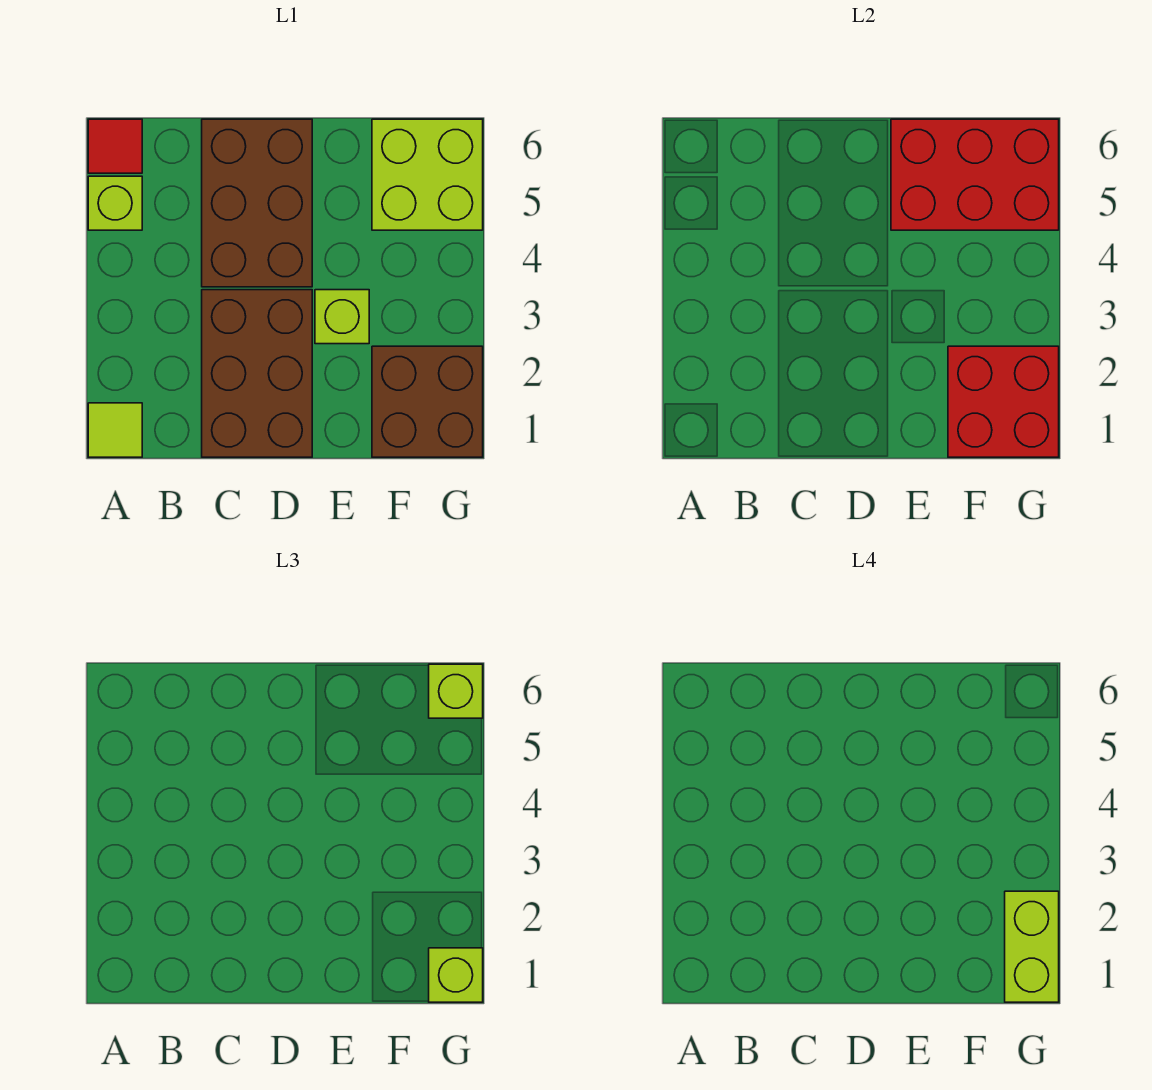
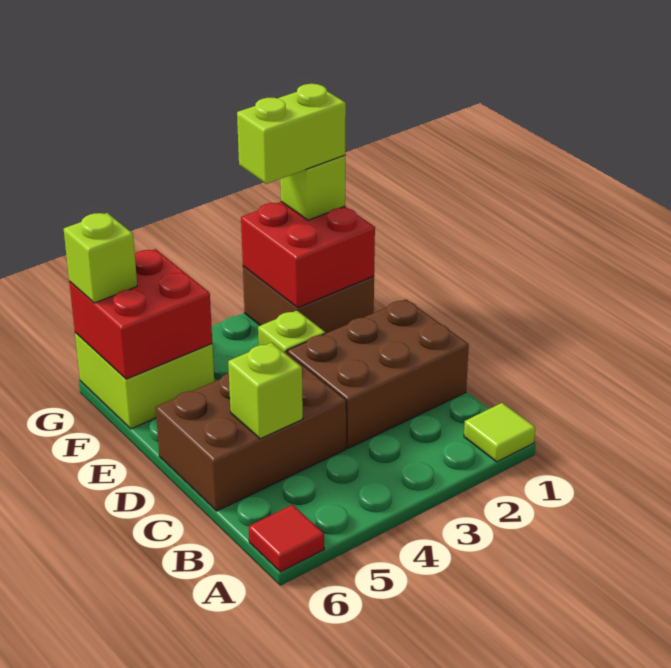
lime brick A5 level 1 -> lime brick C5 level 2
red brick E5:G6 level 2 -> red brick F5:G6 level 2

